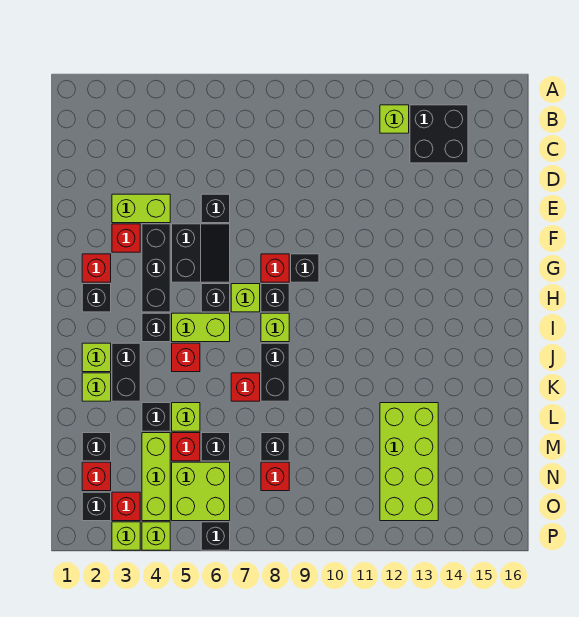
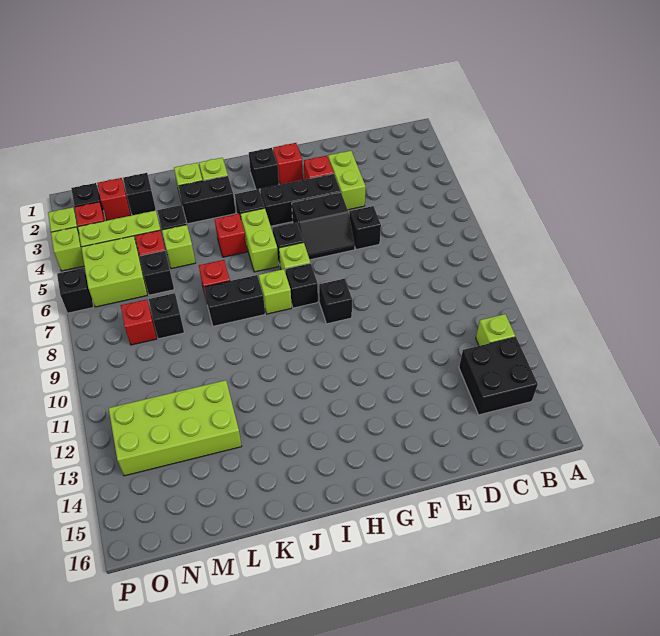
red brick G8 level 1 -> none

